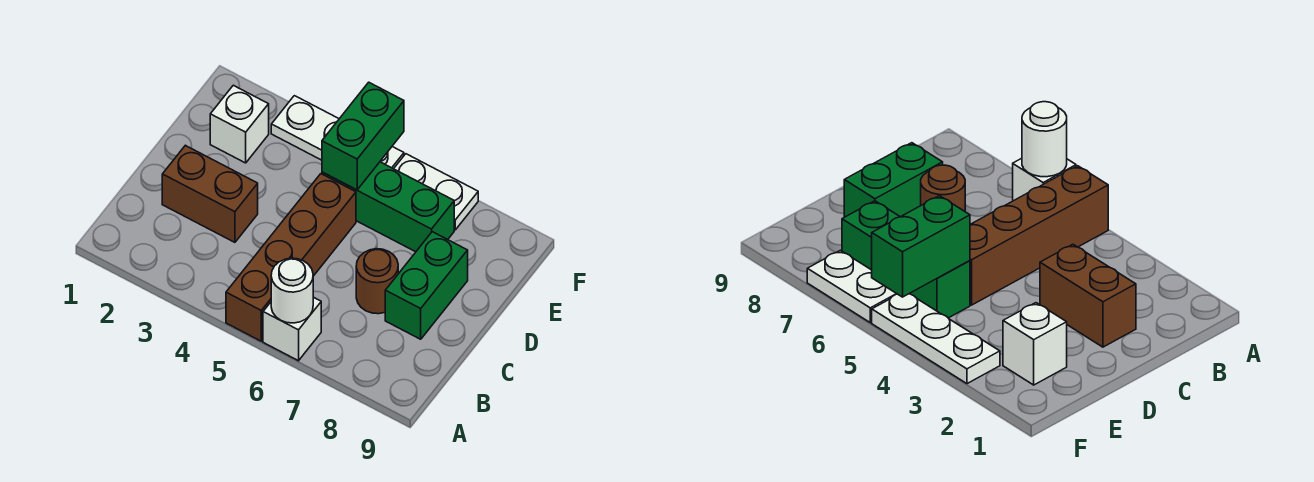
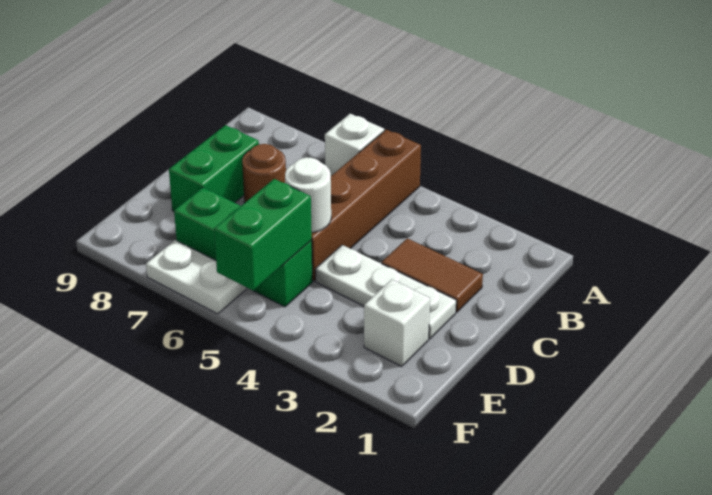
white round brick A6 level 2 -> white round brick D5 level 2
brown brick C2:C3 level 1 -> brown tile C2:C3 level 1
white plate F3:F5 level 1 -> white plate D2:D4 level 1

